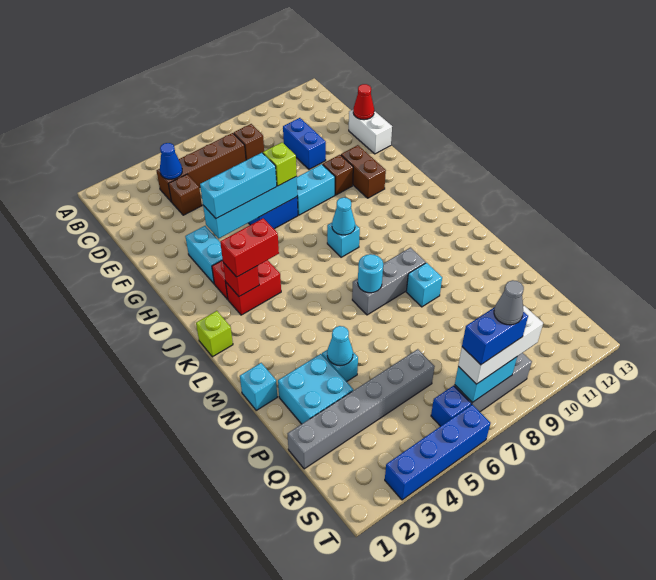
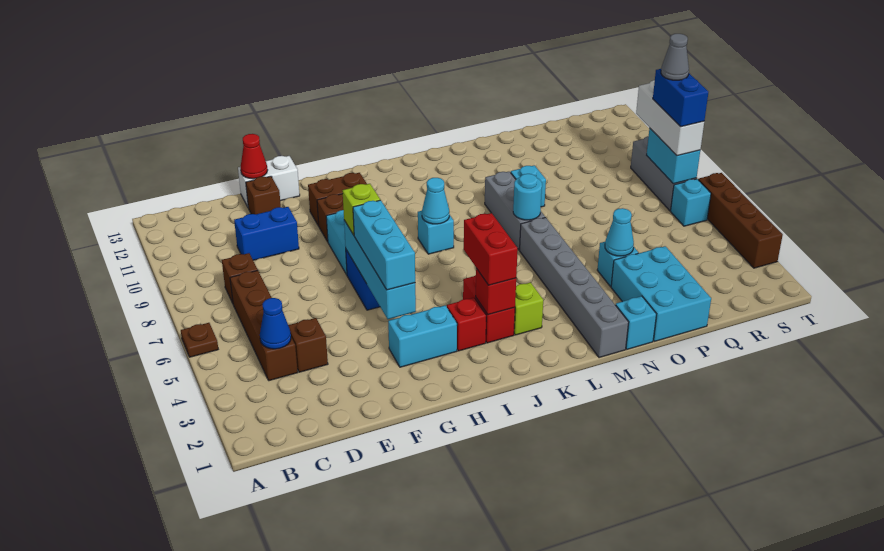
none -> brown plate A6 level 1
none -> brown brick E12 level 1
lime brick K1 level 1 -> lime brick K3 level 1
cyan brick O2:P3 level 1 -> cyan brick O1:P3 level 1
grey brick Q1:Q6 level 1 -> grey brick M1:M6 level 1
blue brick S6 level 1 -> cyan brick S6 level 1
blue brick T3:T6 level 1 -> brown brick T3:T6 level 1

